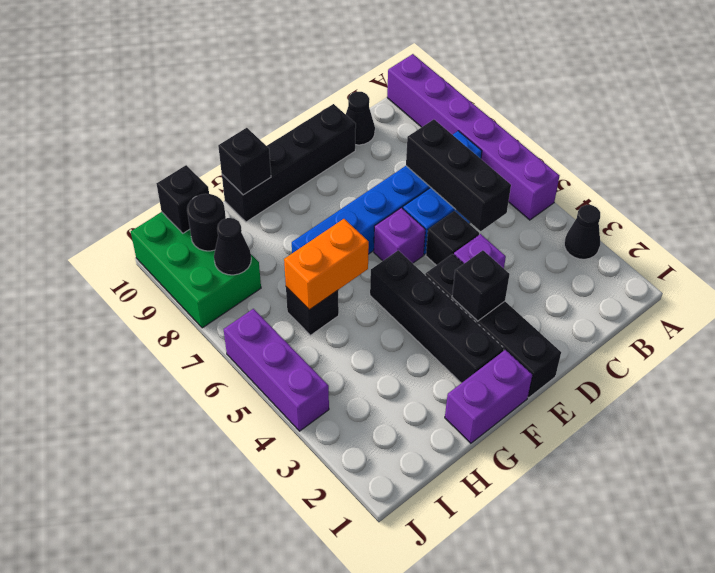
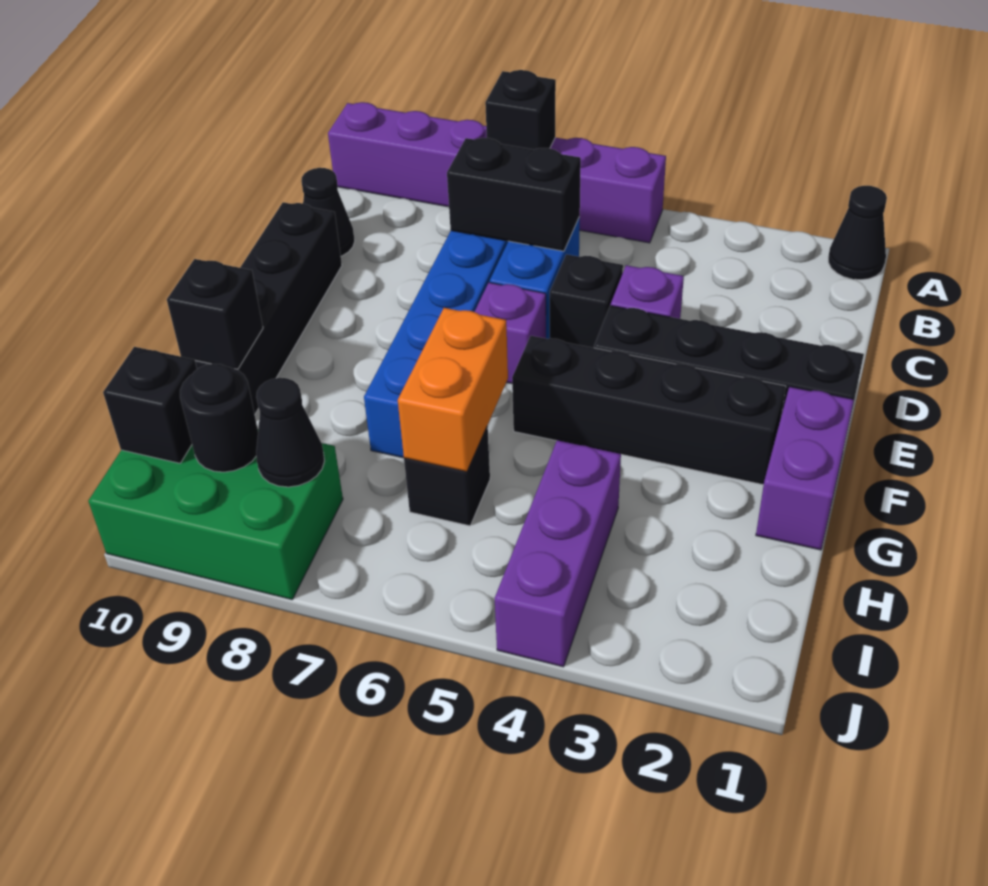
black cone A3 level 1 -> black cone A1 level 1
black brick C5:C7 level 2 -> black brick C6:C7 level 2
black brick E3 level 2 -> black brick A7 level 2
purple brick J4:J6 level 1 -> purple brick H4:J4 level 1

